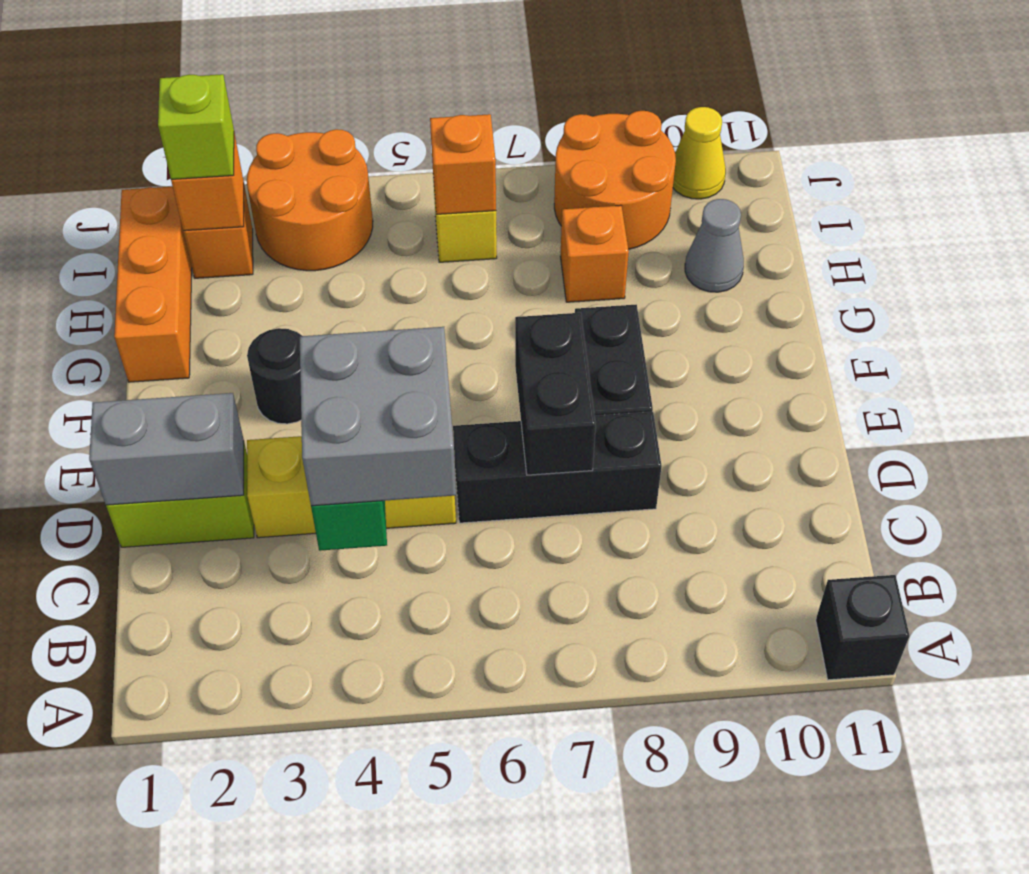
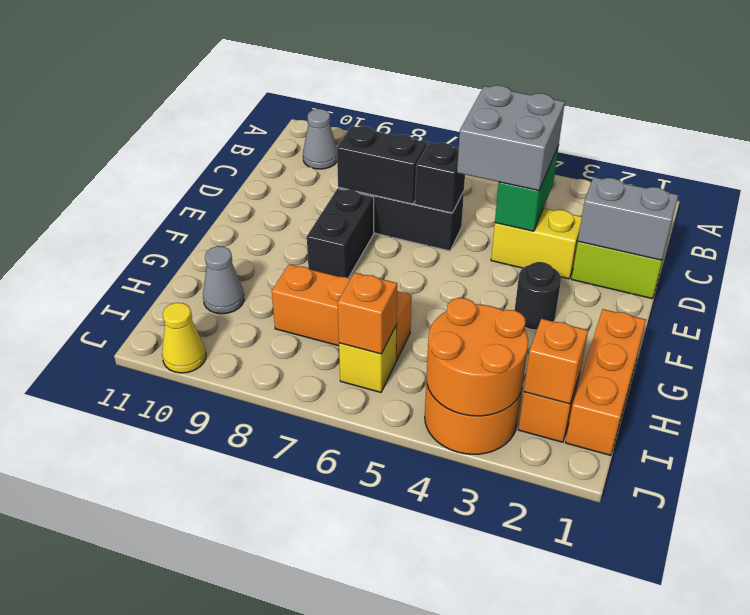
black brick A11 level 1 -> black brick D6 level 2
none -> grey cone B10 level 1
yellow brick D3:D5 level 1 -> yellow brick D3:D4 level 1
black brick D7:E7 level 2 -> black brick D7:D8 level 2
orange brick H8 level 1 -> orange brick H6:H8 level 1
lime brick I2 level 3 -> none
orange round brick I8:J9 level 1 -> orange round brick I3:J4 level 2

